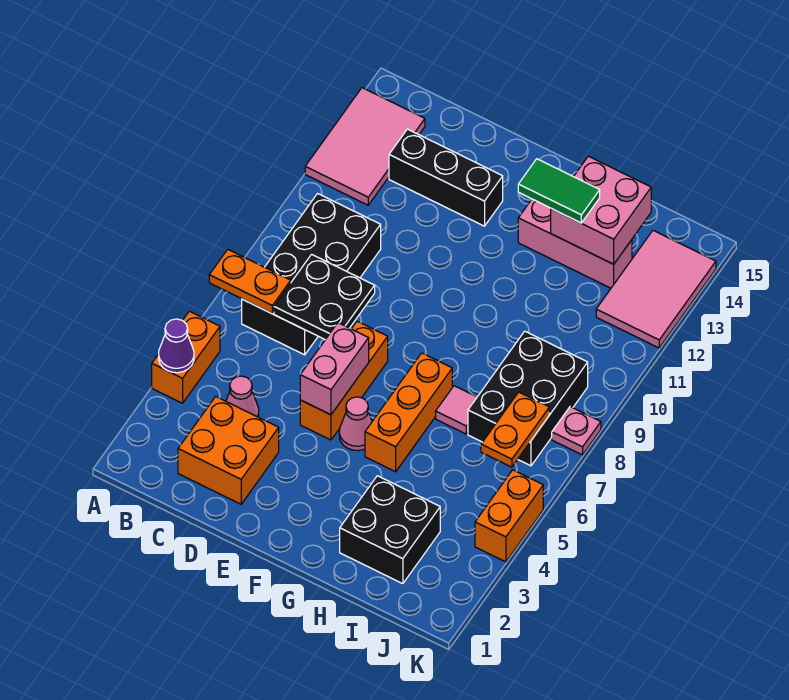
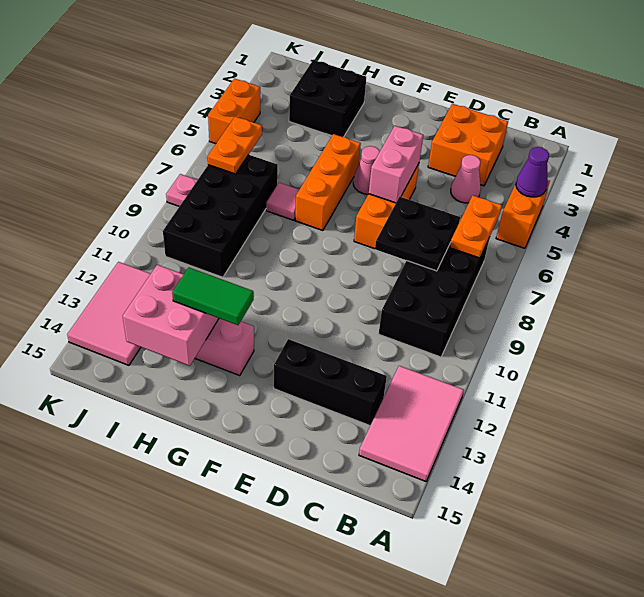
orange plate A7:B7 level 2 -> orange plate B6:B7 level 2
black brick I7:J9 level 1 -> black brick I7:J10 level 1

